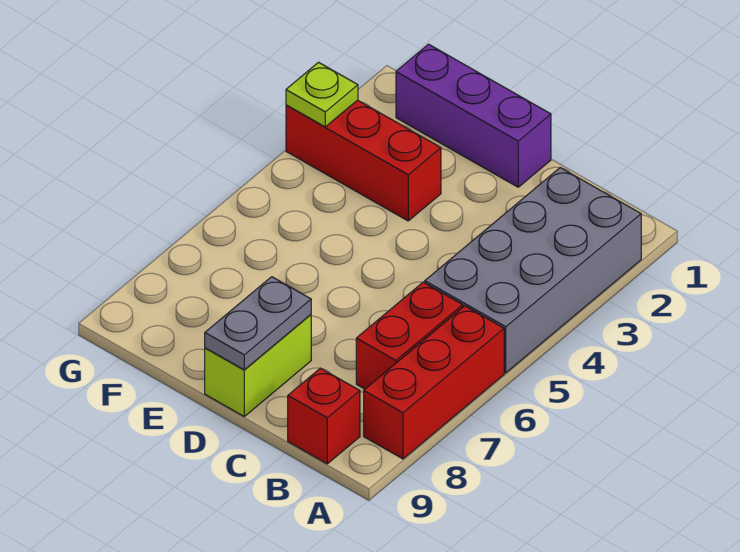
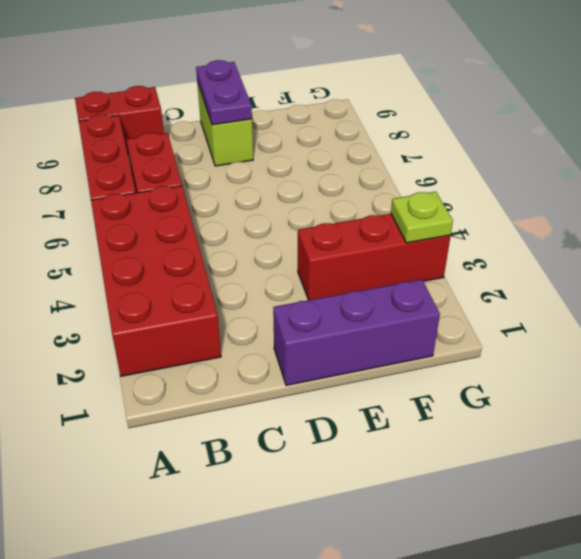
grey brick A2:B5 level 1 -> red brick A2:B5 level 1
red brick B9 level 1 -> red brick A9:B9 level 1
grey plate D8:D9 level 2 -> purple plate D8:D9 level 2

